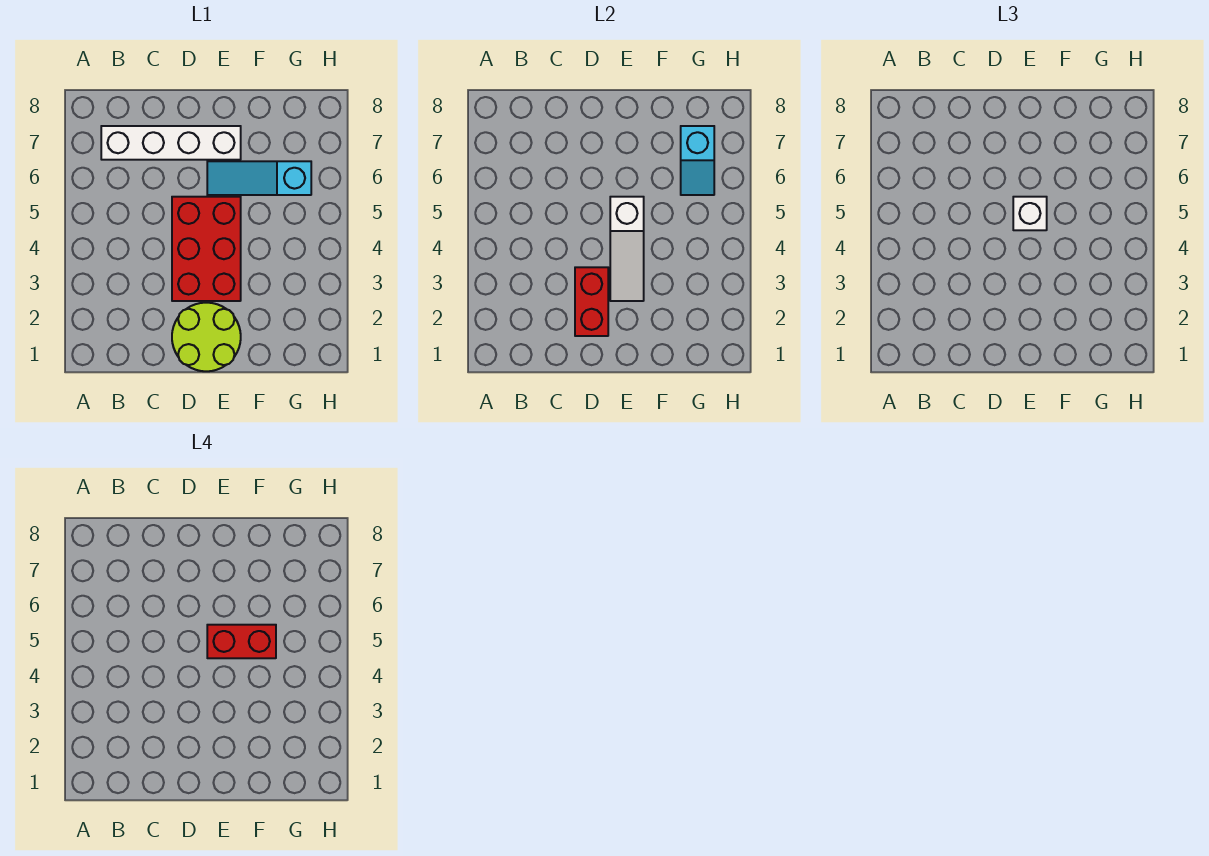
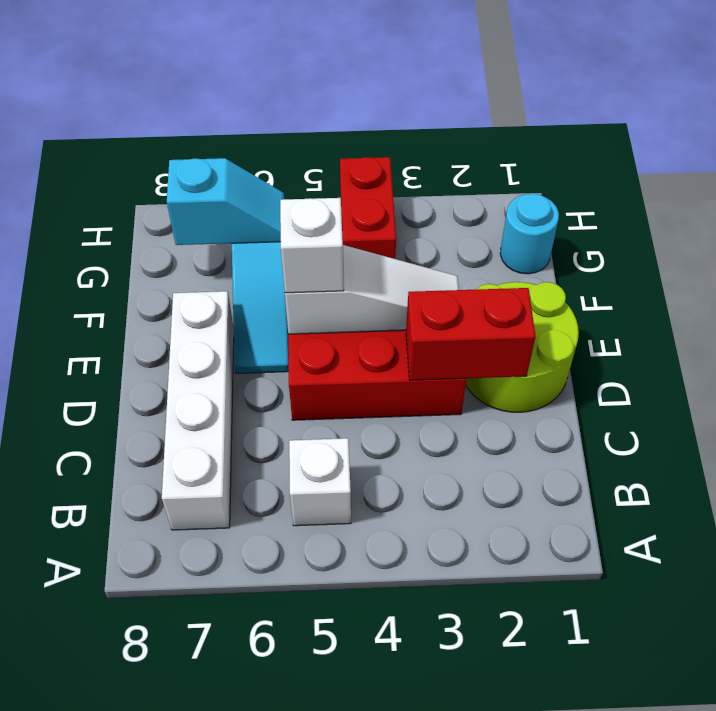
none -> white brick B5 level 1
red brick E5:F5 level 4 -> red brick G4:H4 level 1
none -> cyan round brick G1 level 1

